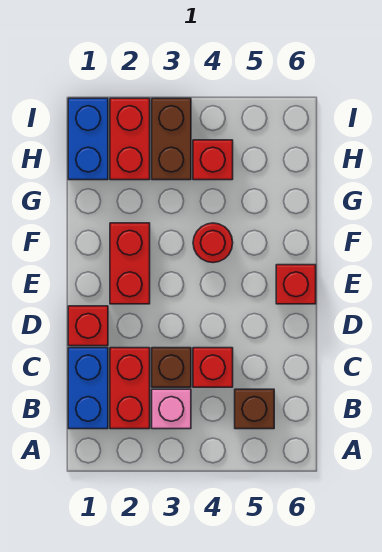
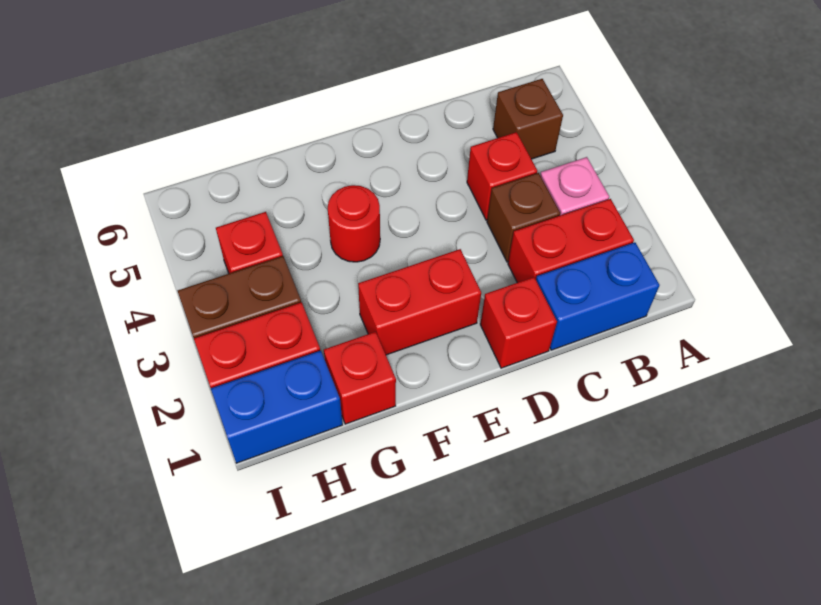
red brick E6 level 1 -> red brick G1 level 1

